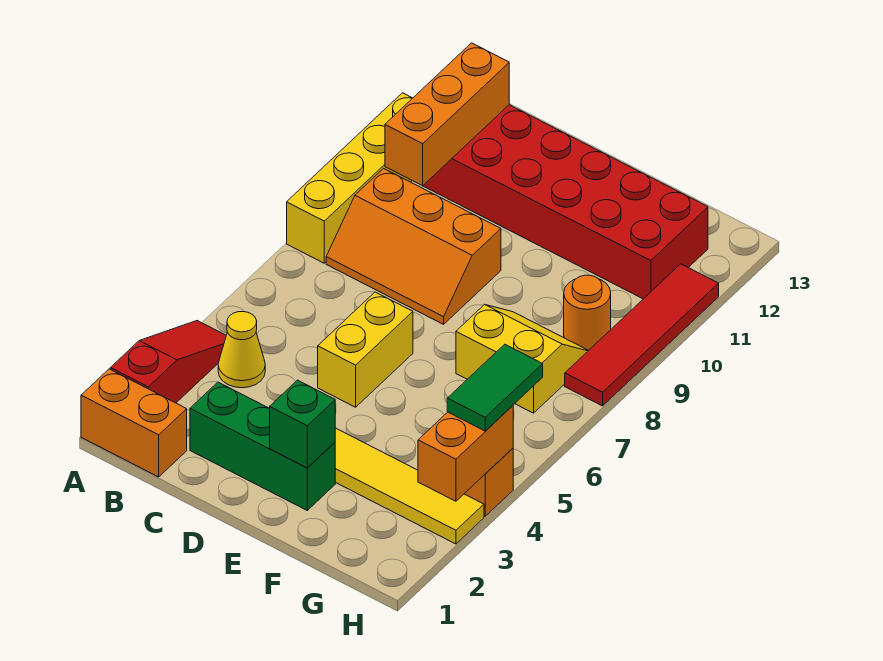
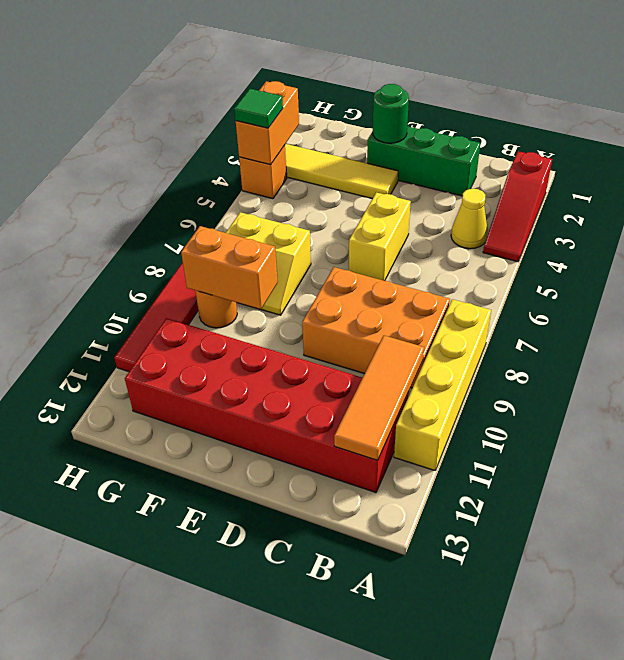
orange brick A1:B1 level 1 -> orange brick F9:G9 level 2
orange slope B8:D9 level 1 top 9 -> orange brick B8:D9 level 1
orange brick B10:B12 level 2 -> orange tile B10:B12 level 2
green brick E2 level 2 -> green round brick E2 level 2
green tile H4:H5 level 3 -> green tile H4 level 3

